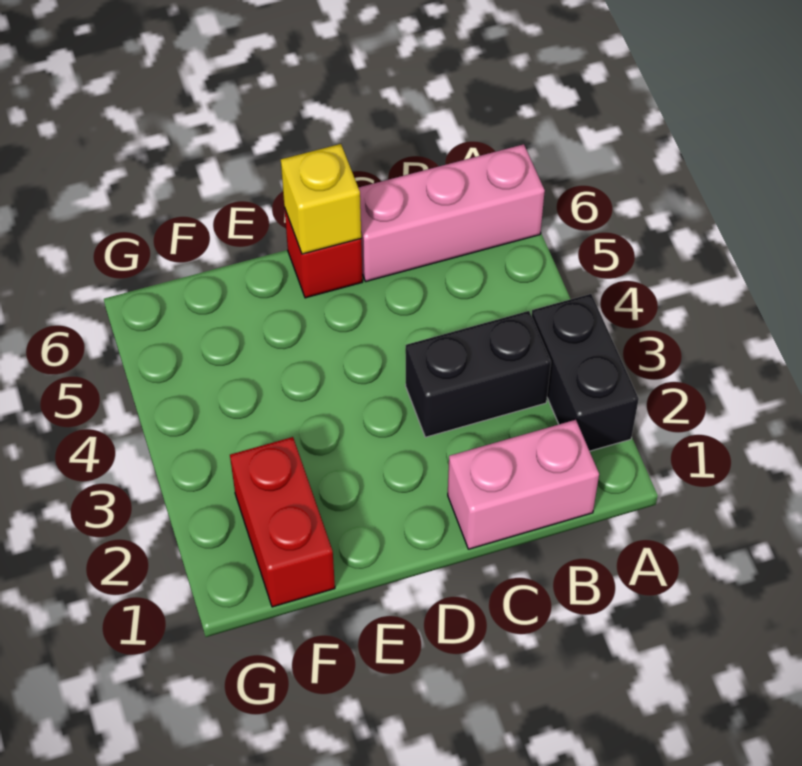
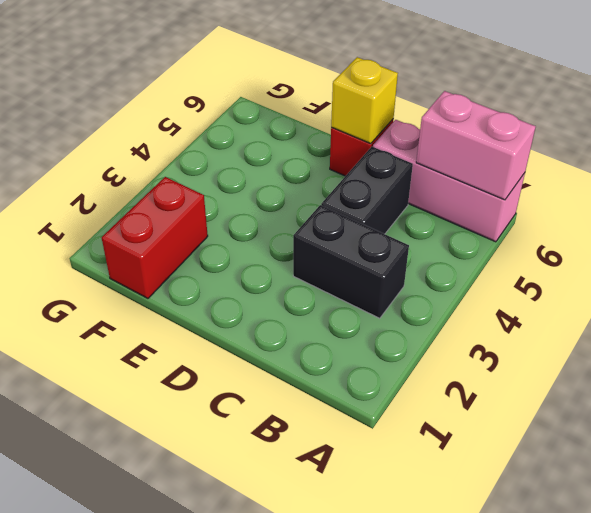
black brick A2:A3 level 1 -> black brick C4:C5 level 1
pink brick B1:C1 level 1 -> pink brick A6:B6 level 2

